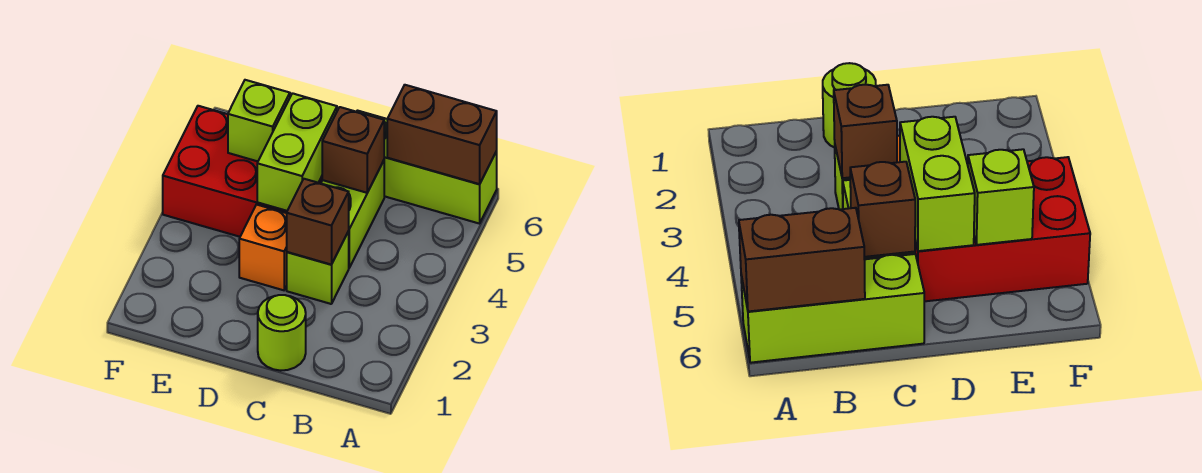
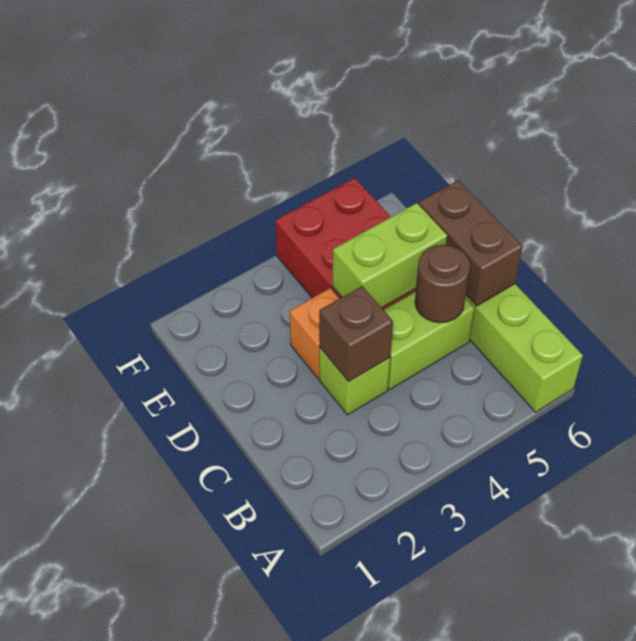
brown brick A6:B6 level 2 -> brown brick C6:D6 level 2
lime round brick C1 level 1 -> none
brown brick C5 level 2 -> brown round brick C5 level 2
lime brick E5 level 2 -> none

